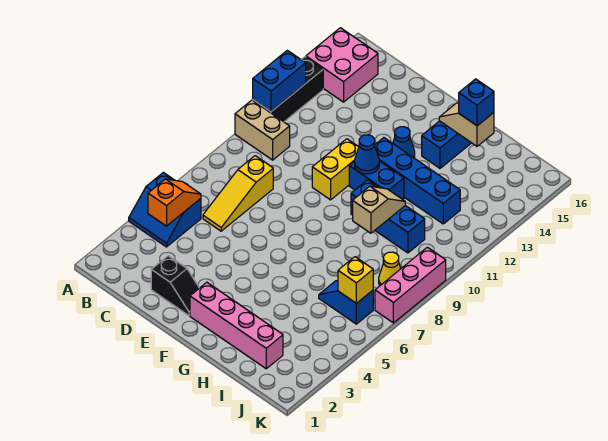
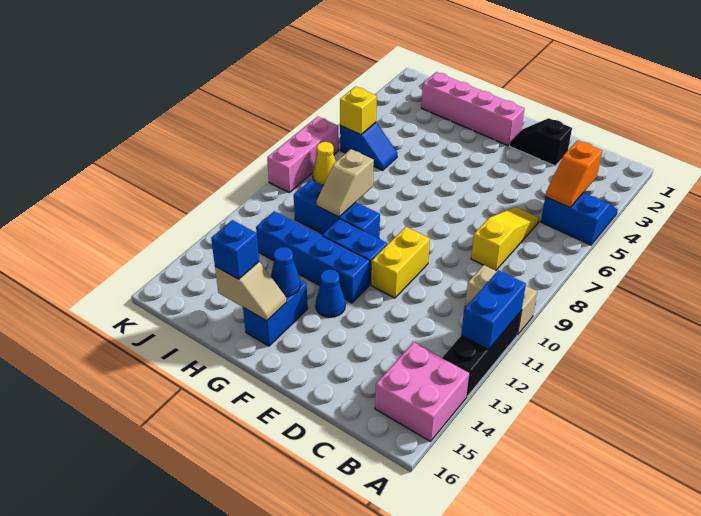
blue cone F11 level 2 -> blue cone G14 level 2

